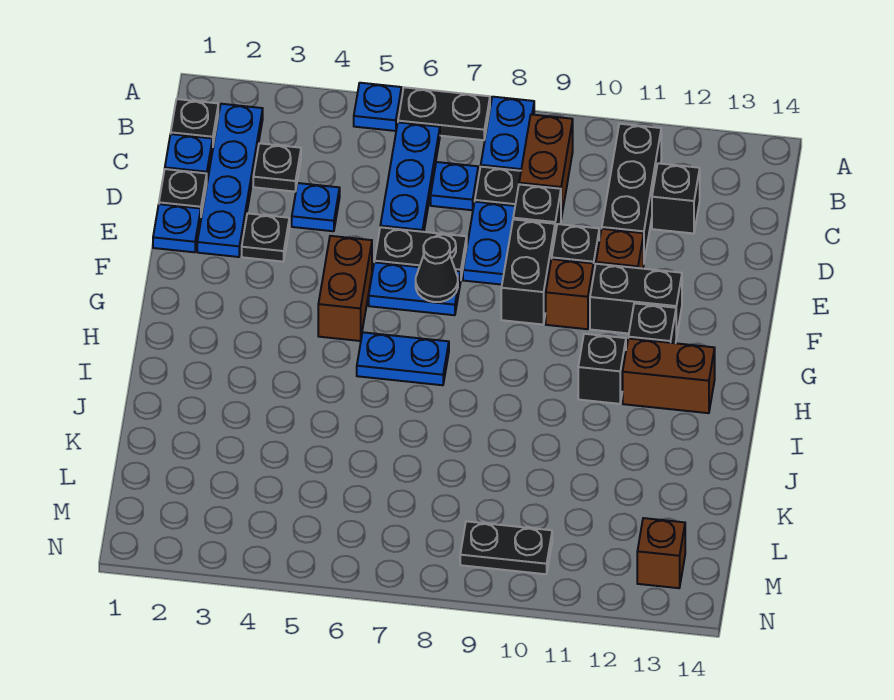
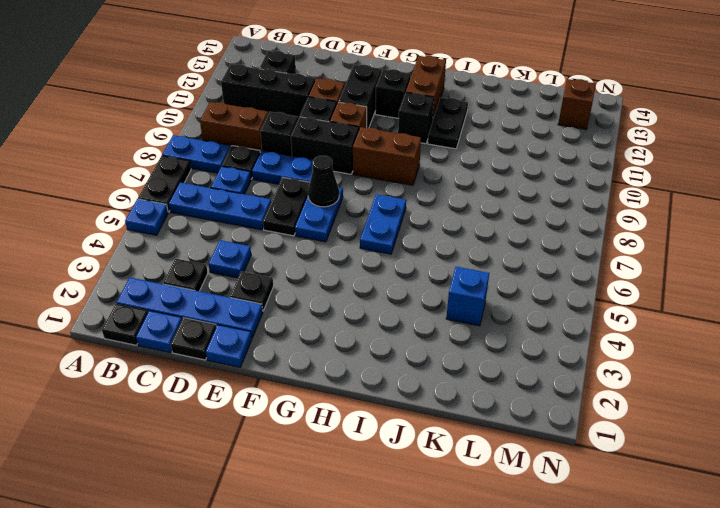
brown brick F5:G5 level 1 -> brown brick G9:H9 level 1
none -> blue brick K4 level 1
black plate M9:M10 level 1 -> black plate I11:I12 level 1

